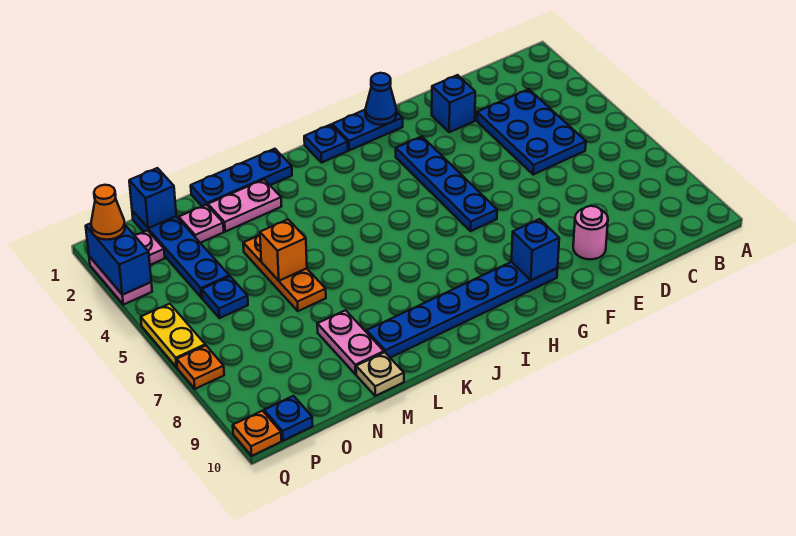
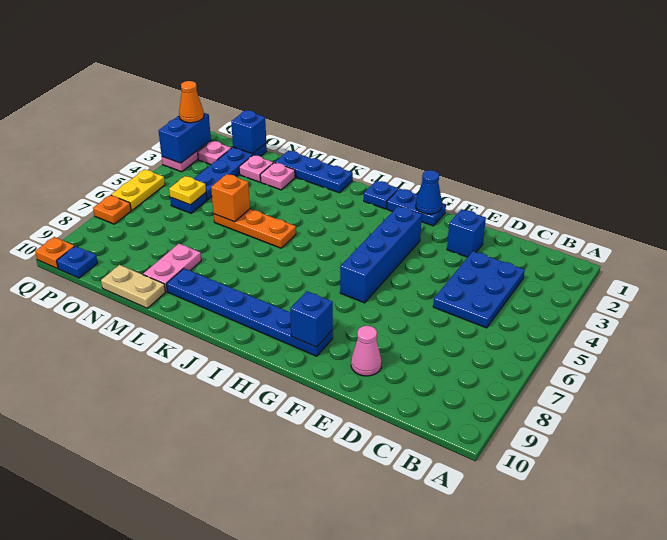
pink round brick E9 level 1 -> pink cone E9 level 1
blue plate G3:G6 level 1 -> blue brick G3:G6 level 1
pink plate L2:M2 level 1 -> pink plate M2 level 1
orange plate M4:M6 level 1 -> orange plate K5:M5 level 1
tan plate M10 level 1 -> tan plate M10:N10 level 1
none -> yellow plate O5 level 2

